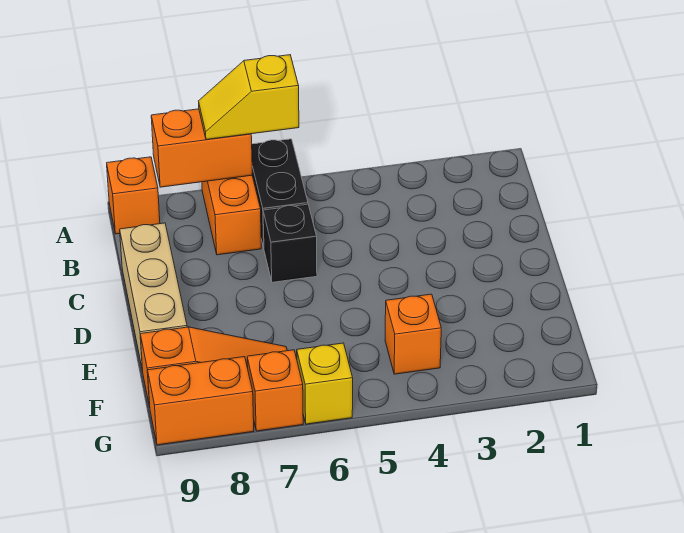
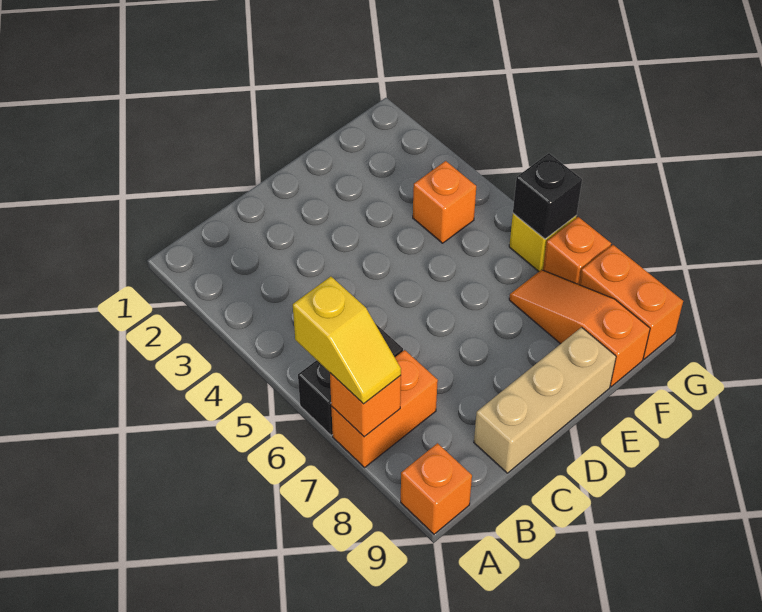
orange brick A7:A8 level 2 -> orange brick A7 level 2
black brick C6 level 1 -> black brick G6 level 2

